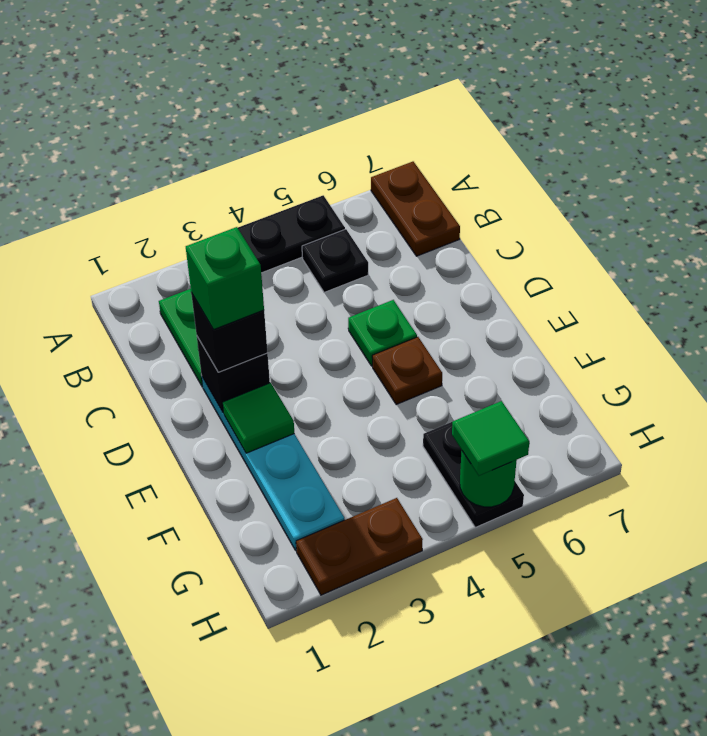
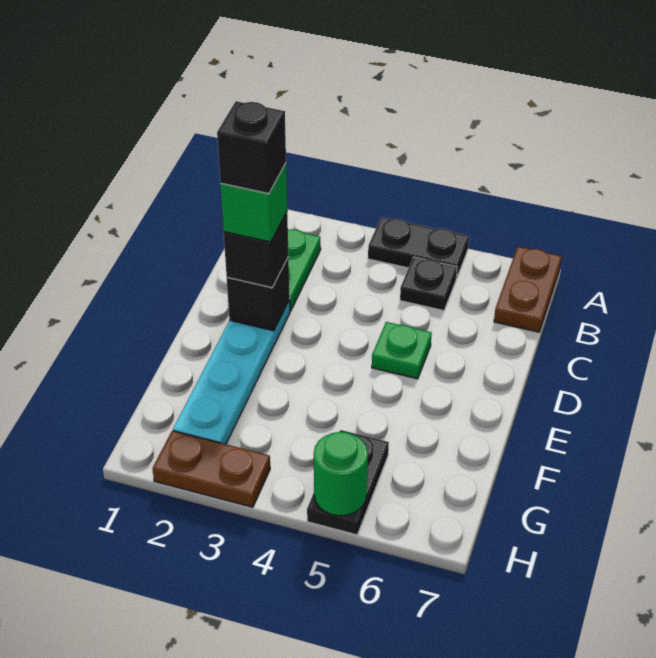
none -> black brick D2 level 5
green tile E2 level 2 -> none
brown plate E5 level 1 -> none
green tile H5 level 3 -> none

